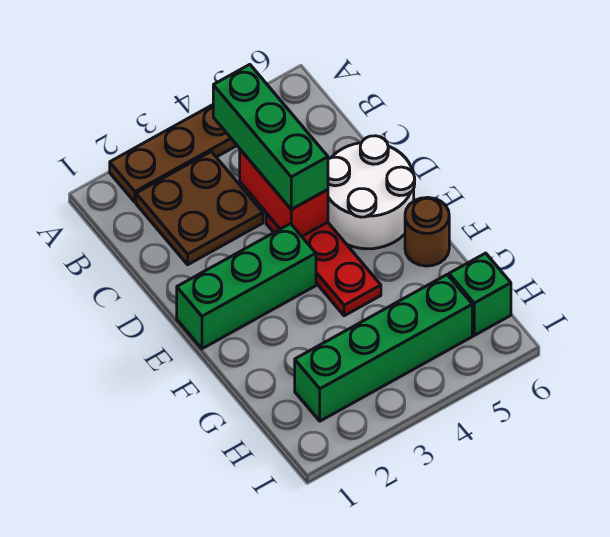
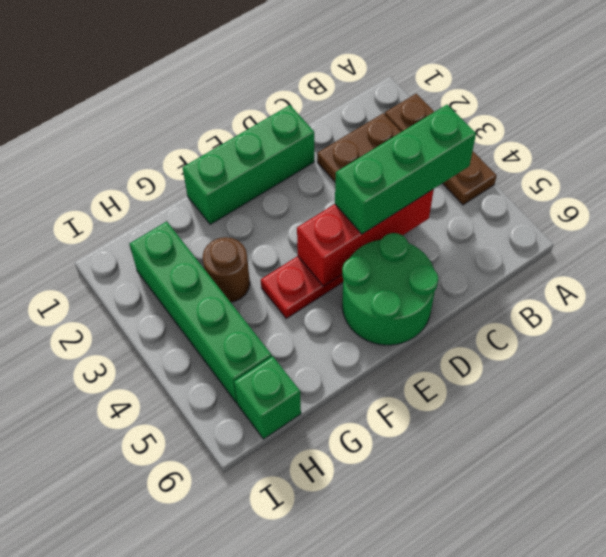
red brick C4:D4 level 2 -> red brick C4:E4 level 2
white round brick D5:E6 level 1 -> green round brick D5:E6 level 1
green brick E1:E3 level 1 -> green brick D1:F1 level 1
brown round brick F6 level 1 -> brown round brick G3 level 1

